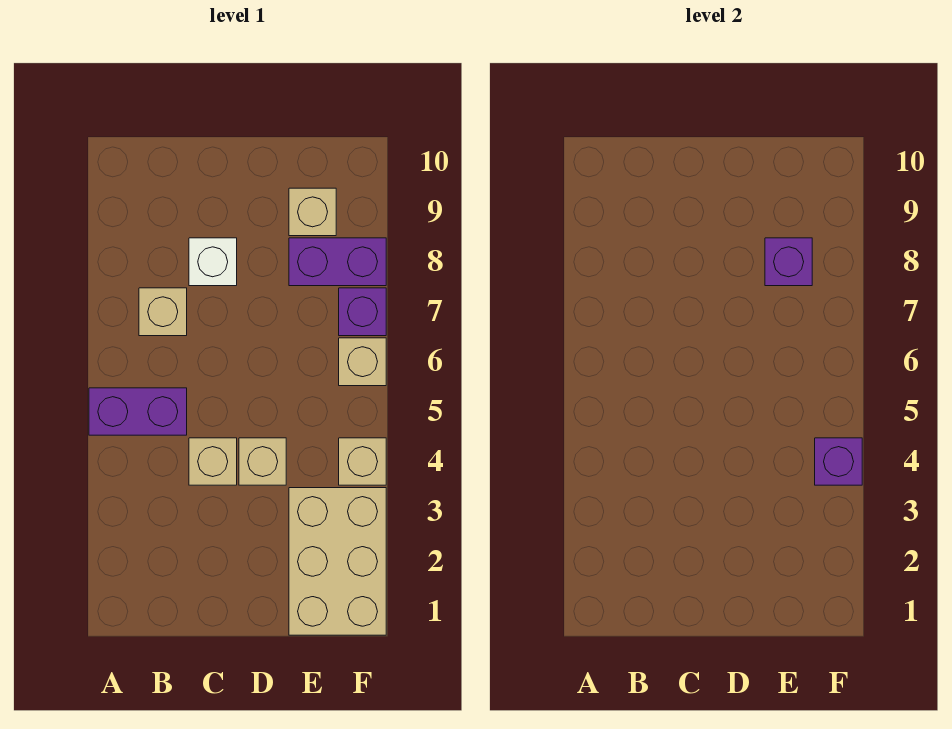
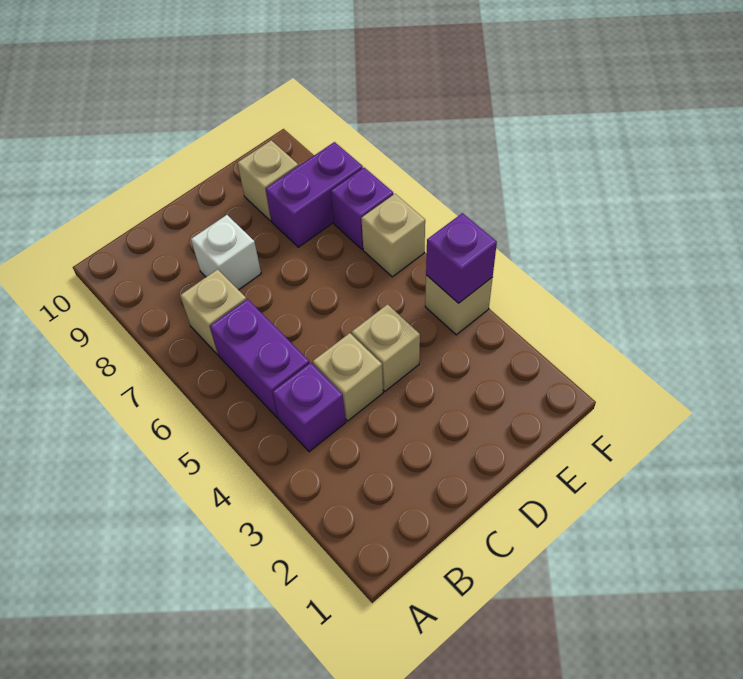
purple brick A5:B5 level 1 -> purple brick B5:B6 level 1
tan brick E1:F3 level 1 -> none
purple brick E8 level 2 -> purple brick B4 level 1

